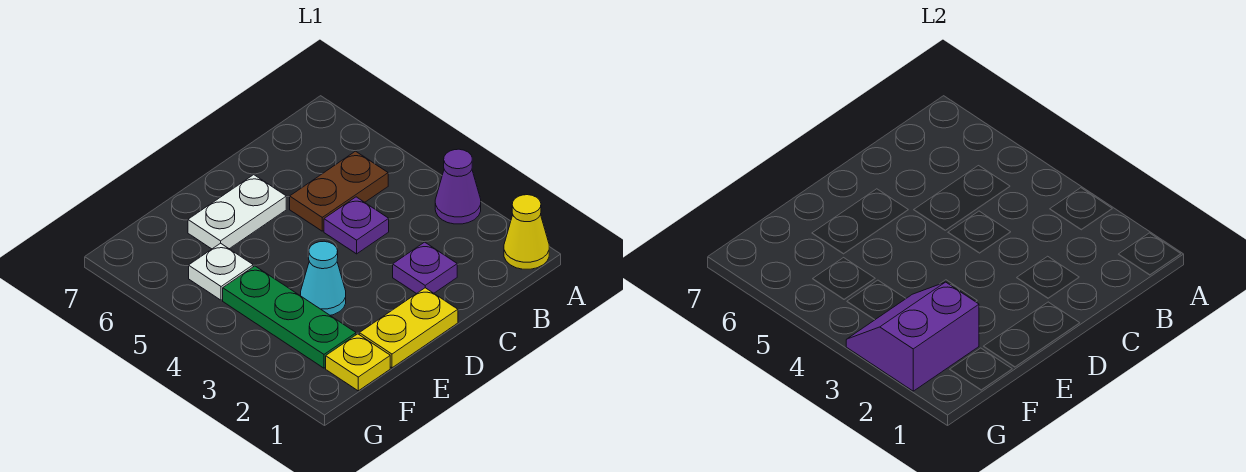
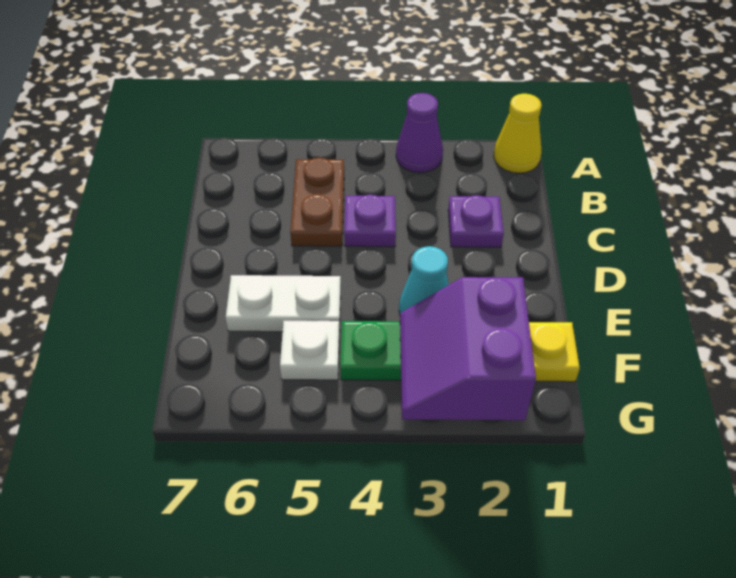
yellow plate D1:E1 level 1 -> none
white plate D6:E6 level 1 -> white plate E5:E6 level 1

